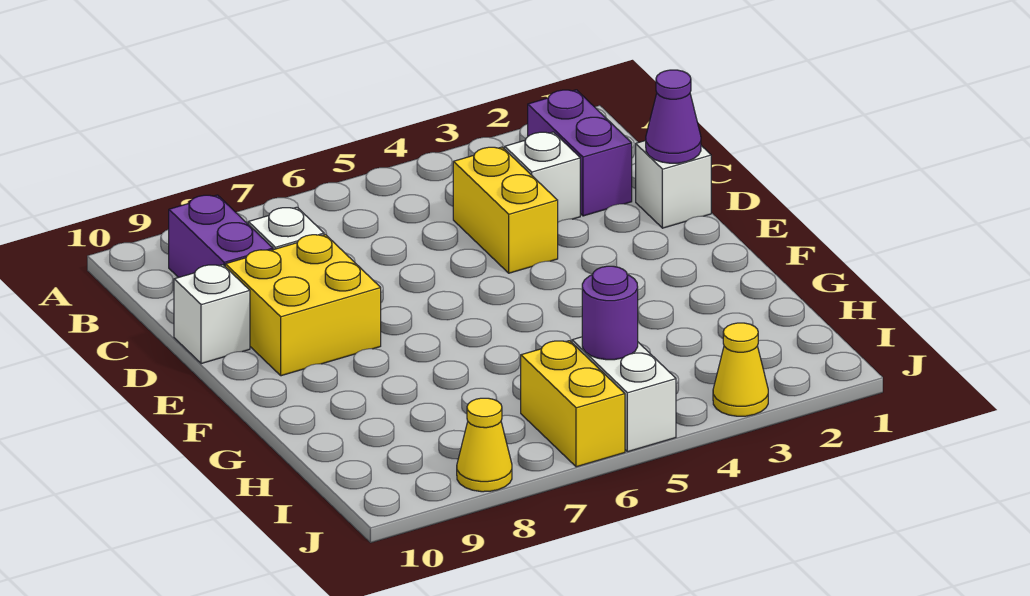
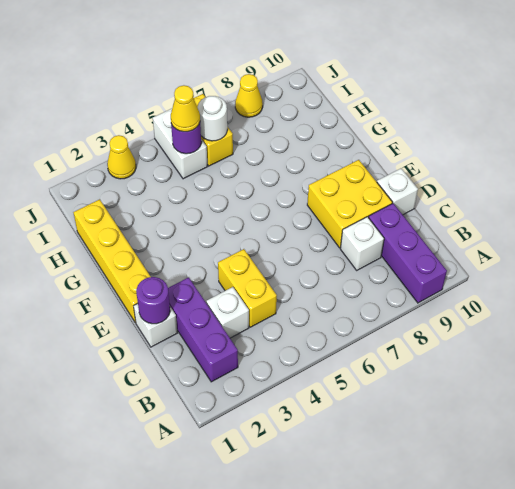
purple brick B2:C2 level 1 -> purple brick B2:D2 level 1
purple brick B9:C9 level 1 -> purple brick A9:C9 level 1
purple cone D1 level 2 -> purple round brick D1 level 2
none -> yellow brick E1:H1 level 1
none -> yellow cone I5 level 3
none -> white round brick I6 level 2

